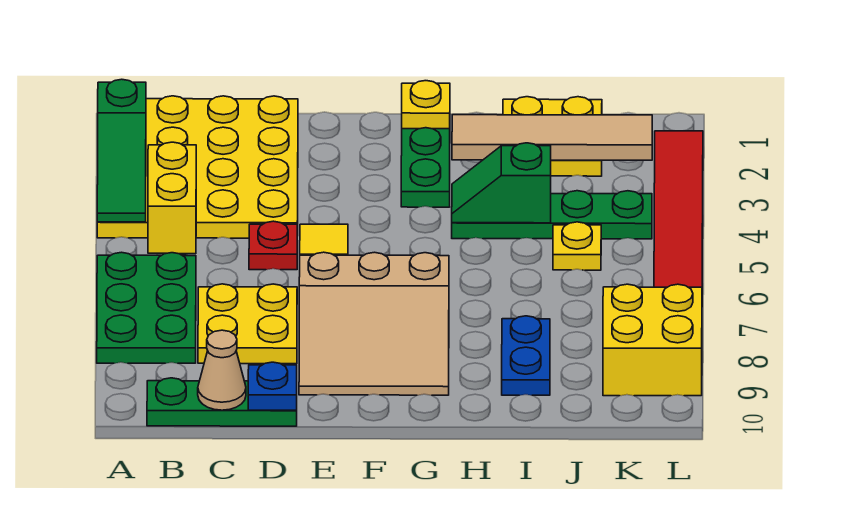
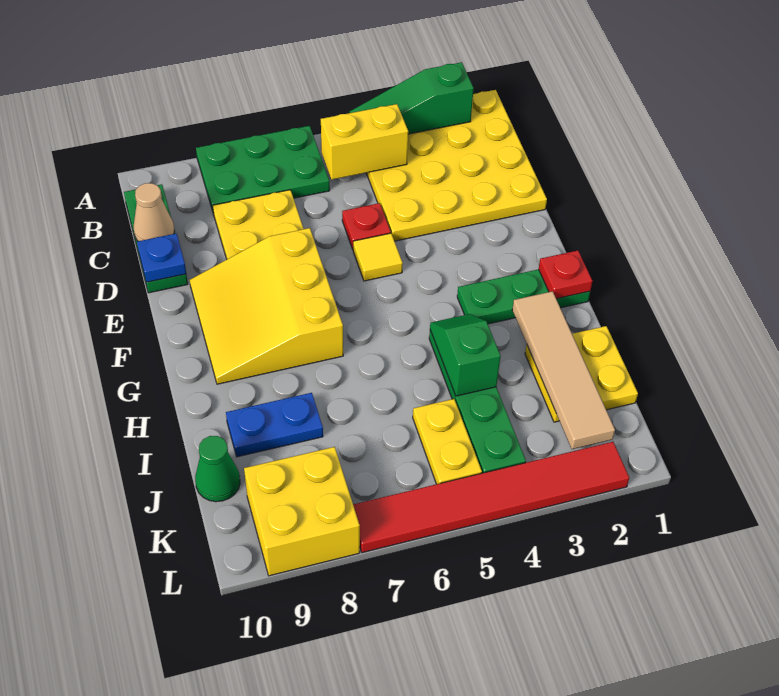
tan slope E7:G9 level 1 top 7 -> yellow slope E7:G9 level 1 top 7
yellow plate G1 level 2 -> red plate G1 level 2
yellow plate J5 level 1 -> yellow plate J5:K5 level 1
none -> green cone J10 level 1

